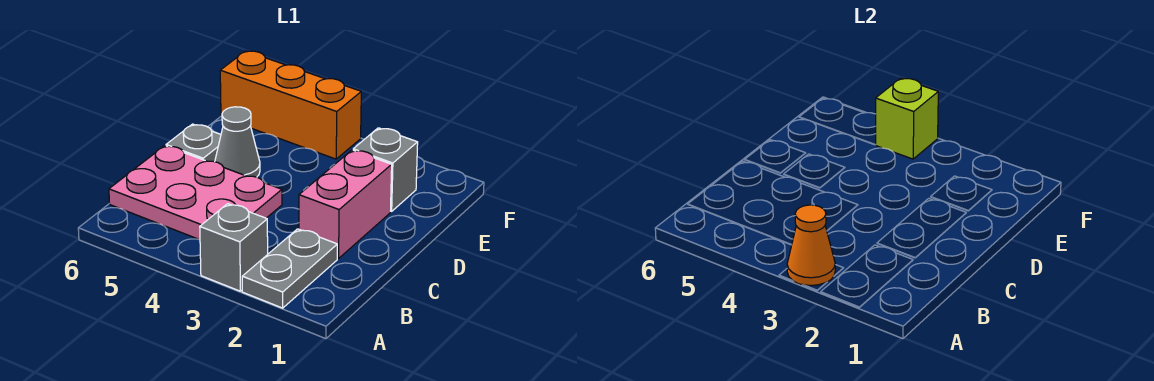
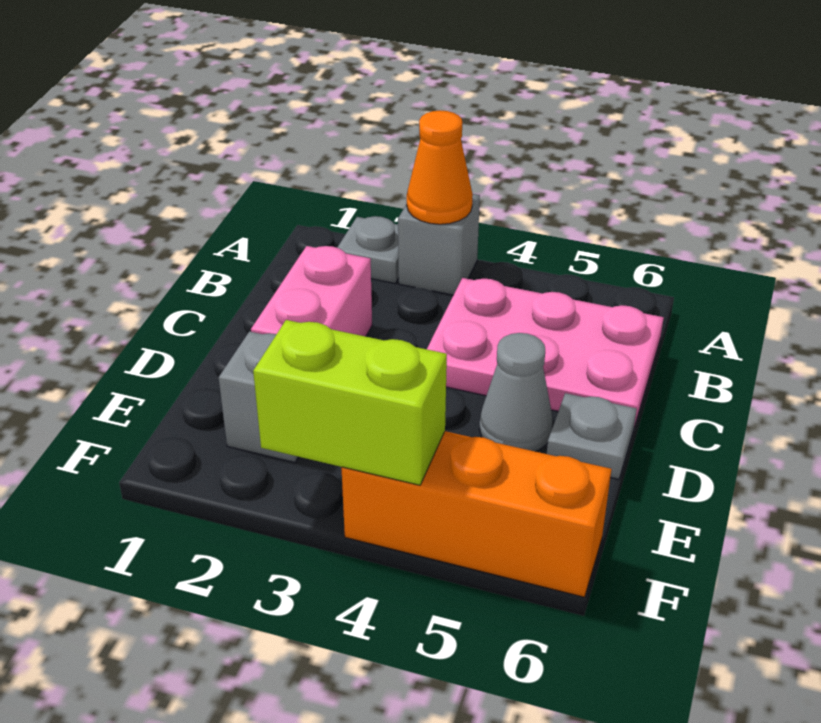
grey plate A2:B2 level 1 -> grey plate A2 level 1
lime brick F4 level 2 -> lime brick F3:F4 level 2

